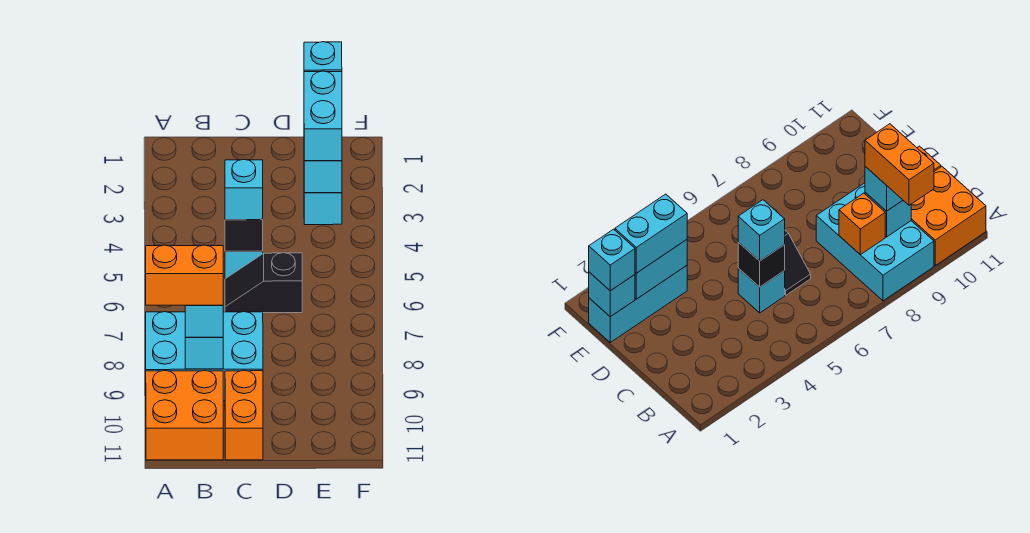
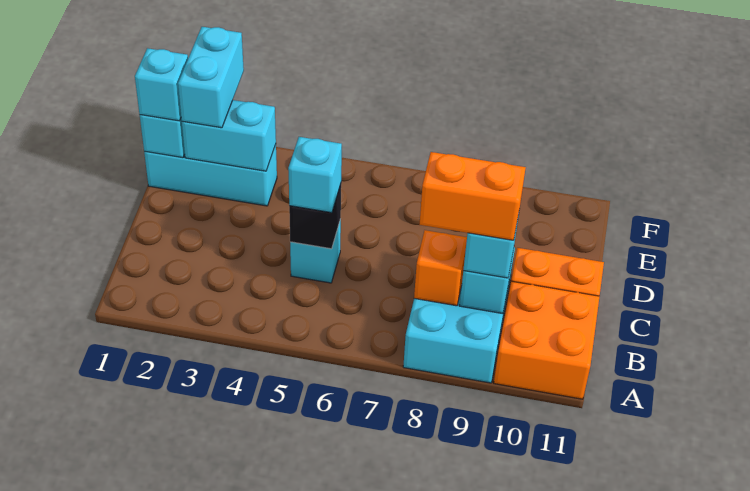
orange brick A9:B9 level 4 -> orange brick B8:B9 level 4
black slope C6:D6 level 1 top D -> none
cyan brick E2:E3 level 3 -> cyan brick E2:F2 level 3

